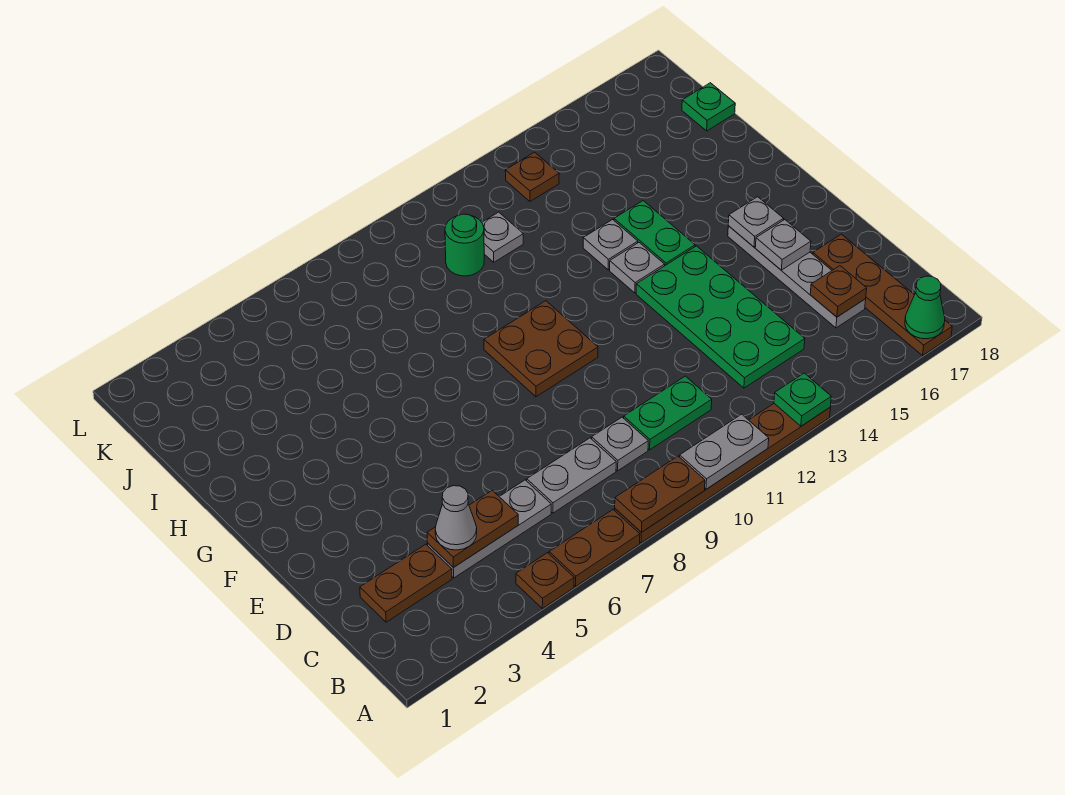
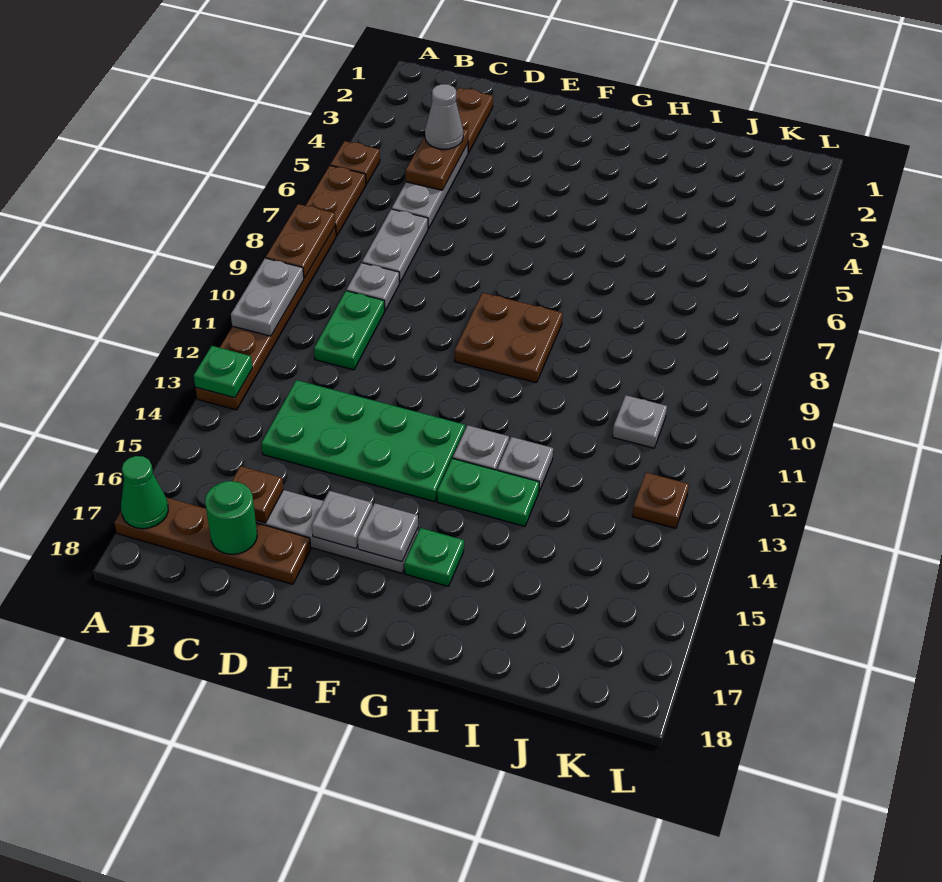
green round brick J10 level 1 -> green round brick C17 level 2
green plate J18 level 1 -> green plate G16 level 1

